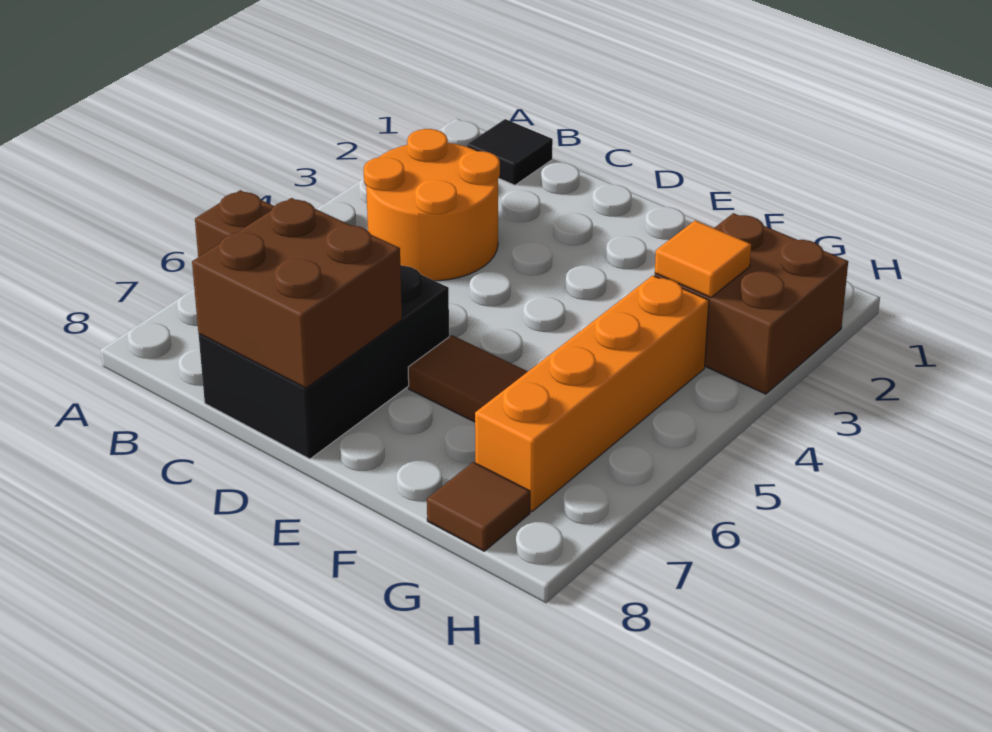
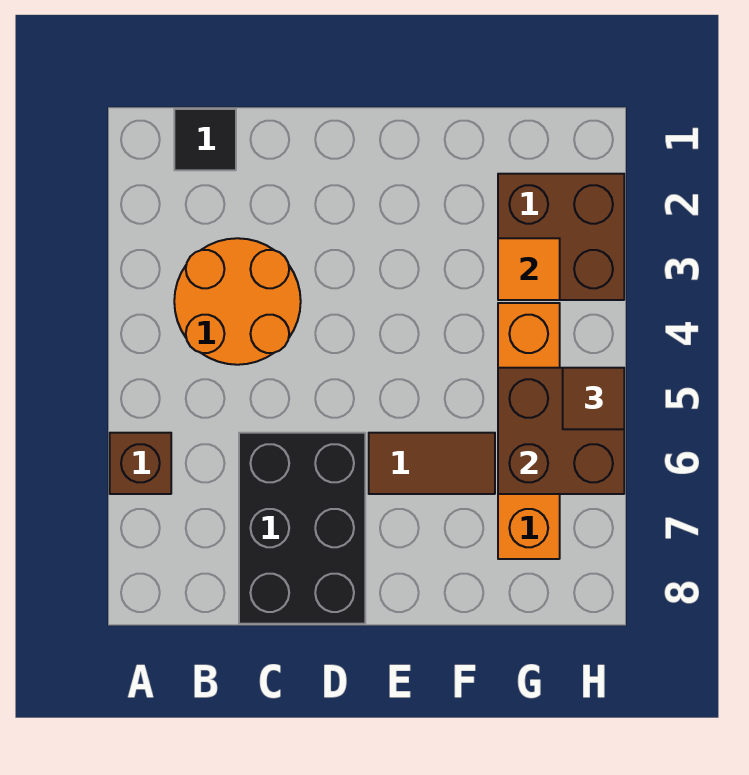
brown brick C7:D8 level 2 -> brown brick G5:H6 level 2
brown tile G8 level 1 -> brown tile H5 level 3

